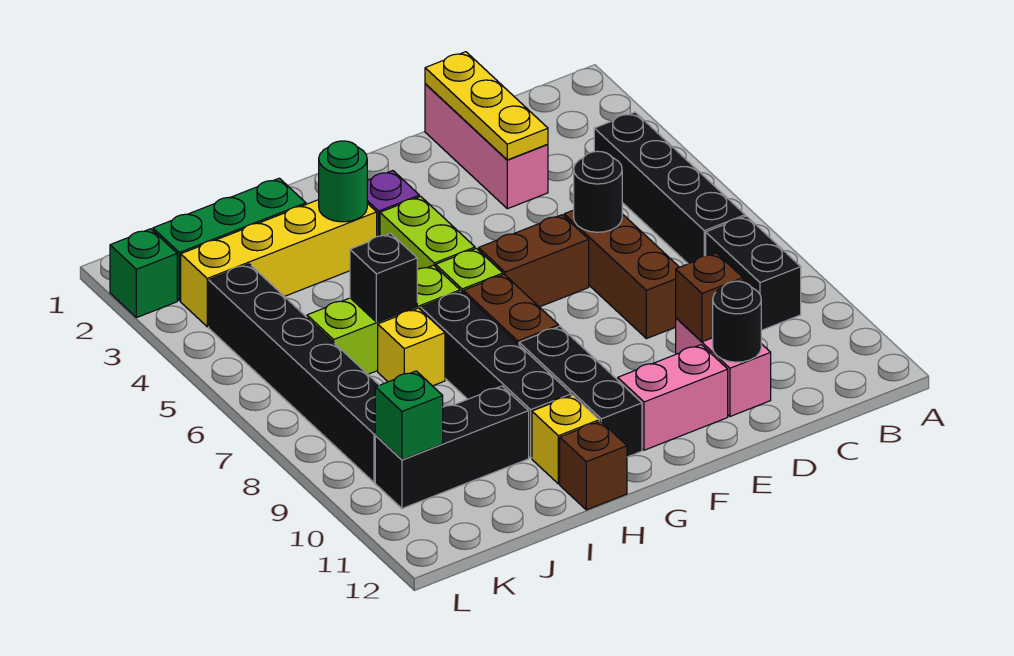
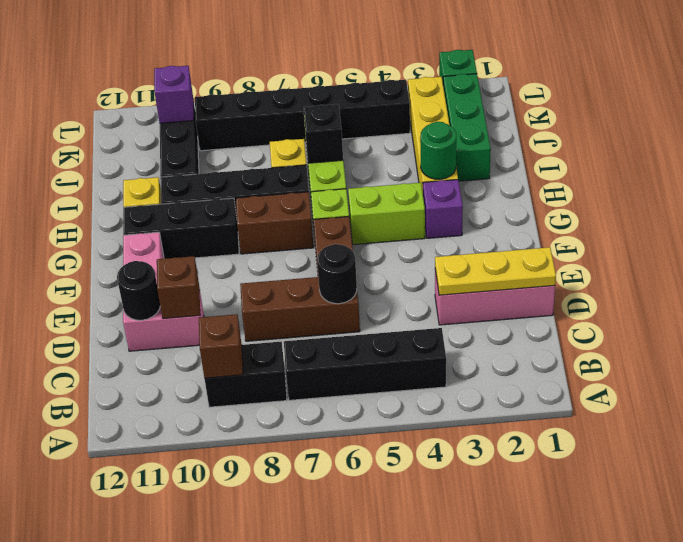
brown brick H12 level 1 -> brown brick B9 level 2
green brick K10 level 2 -> purple brick K10 level 2

